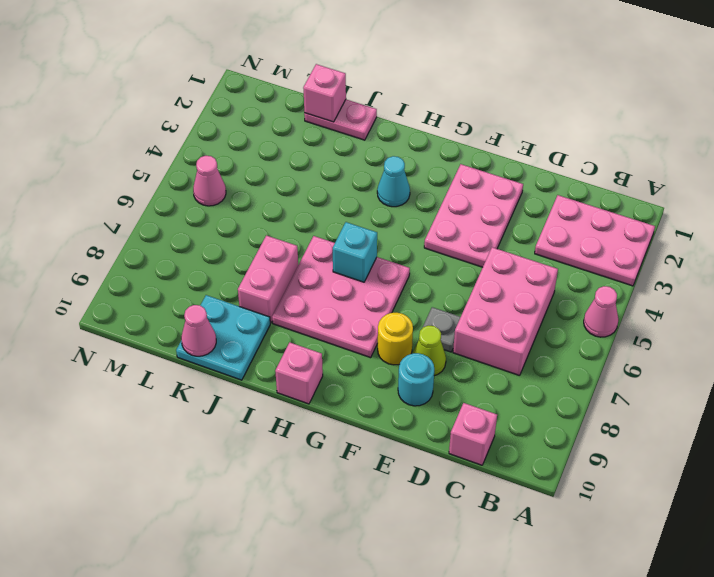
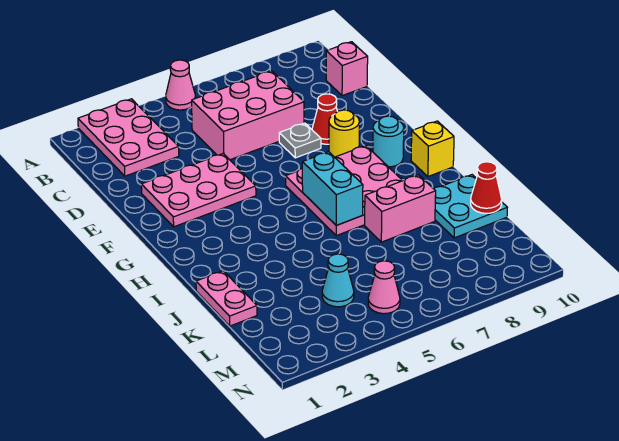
lime cone E8 level 1 -> red cone E8 level 1
cyan round brick E9 level 1 -> cyan round brick G9 level 1
cyan cone H3 level 1 -> cyan cone L4 level 1
cyan brick H6 level 2 -> cyan brick H6:I6 level 2
pink brick H10 level 1 -> yellow brick H10 level 1
pink brick K1 level 2 -> none
pink cone K10 level 2 -> red cone K10 level 2

